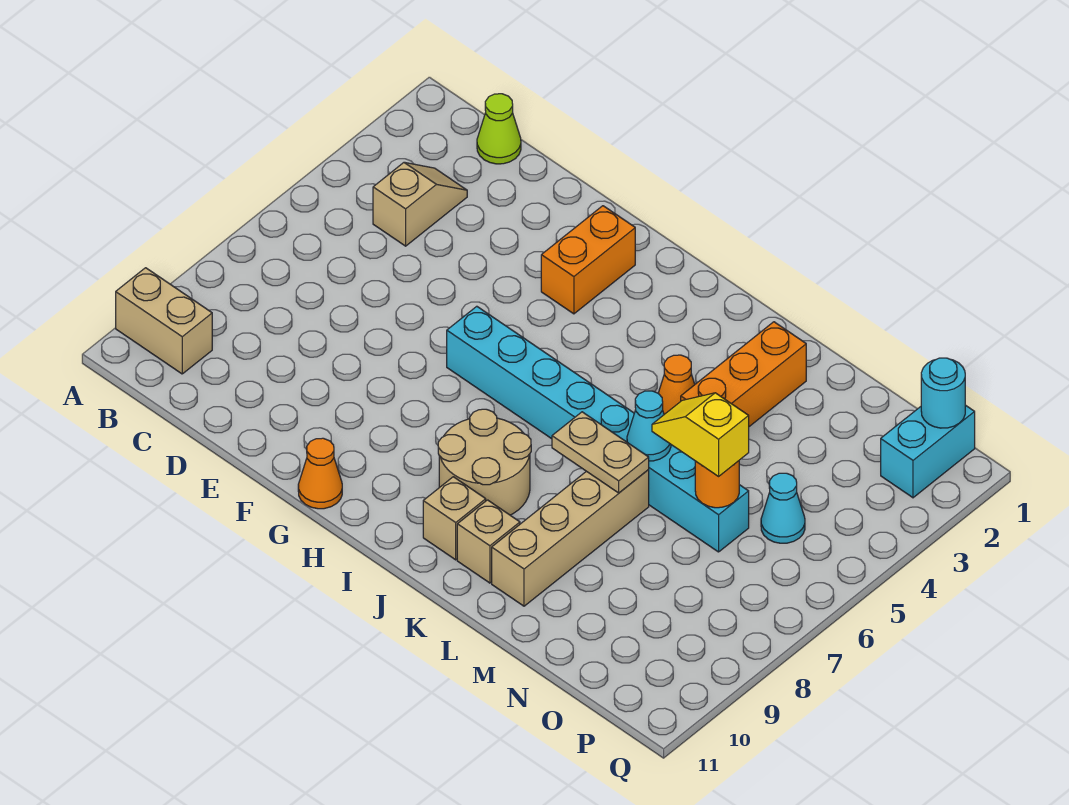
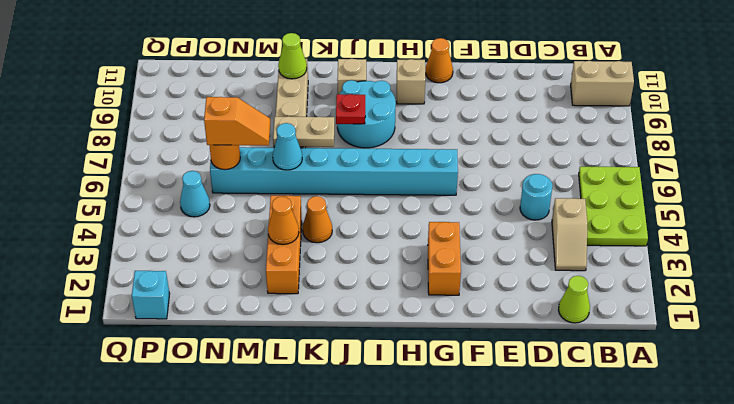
none -> lime plate A4:B6 level 1
tan round brick I8:J9 level 1 -> cyan round brick I8:J9 level 1
none -> red plate J8 level 2
tan brick K10 level 1 -> tan brick H10 level 1
none -> orange cone L3 level 2
none -> lime cone L10 level 2
yellow slope M6:N6 level 3 top N -> orange slope M6:N6 level 3 top N
cyan brick P1:P2 level 1 -> cyan brick P1 level 1
cyan round brick P1 level 2 -> cyan round brick D5 level 1

